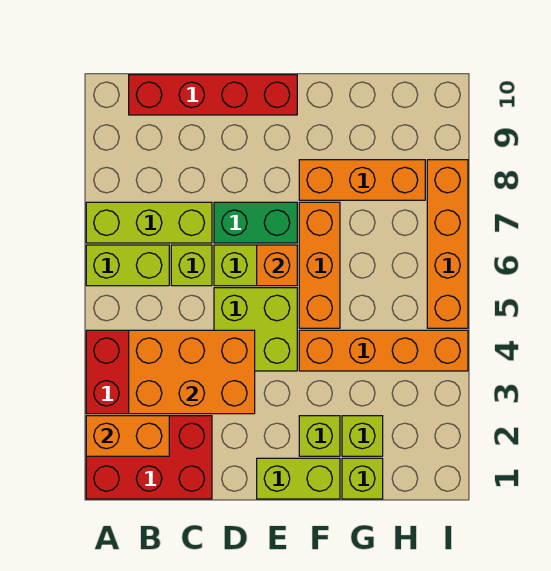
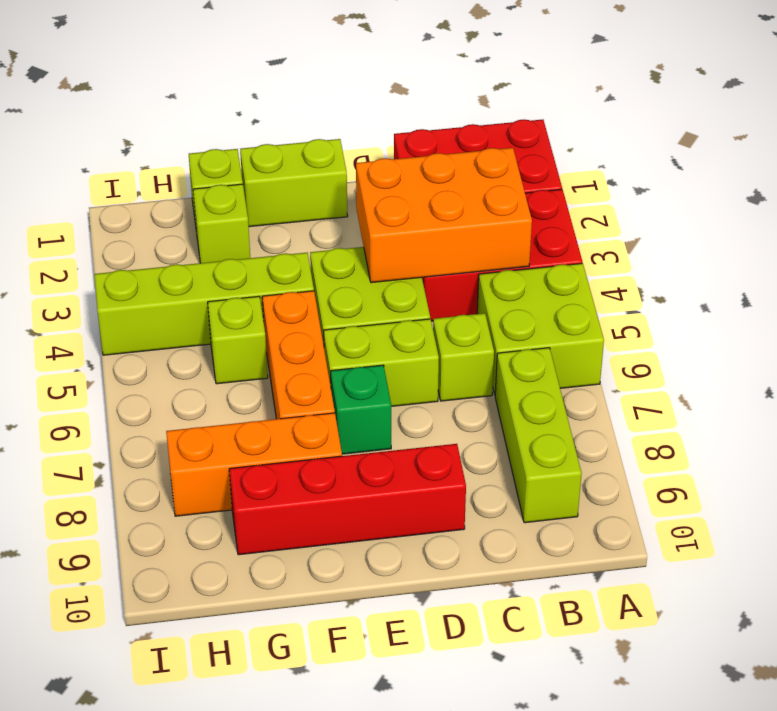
orange brick A2:B2 level 2 -> none
lime brick A6:B6 level 1 -> lime brick A5:B6 level 1
lime brick A7:C7 level 1 -> lime brick B7:B9 level 1
red brick B10:E10 level 1 -> red brick D9:G9 level 1
green brick D7:E7 level 1 -> green brick E7 level 1
orange brick E6 level 2 -> none
lime brick F2 level 1 -> lime brick G5 level 1
orange brick F4:I4 level 1 -> lime brick F4:I4 level 1
orange brick I5:I8 level 1 -> none

